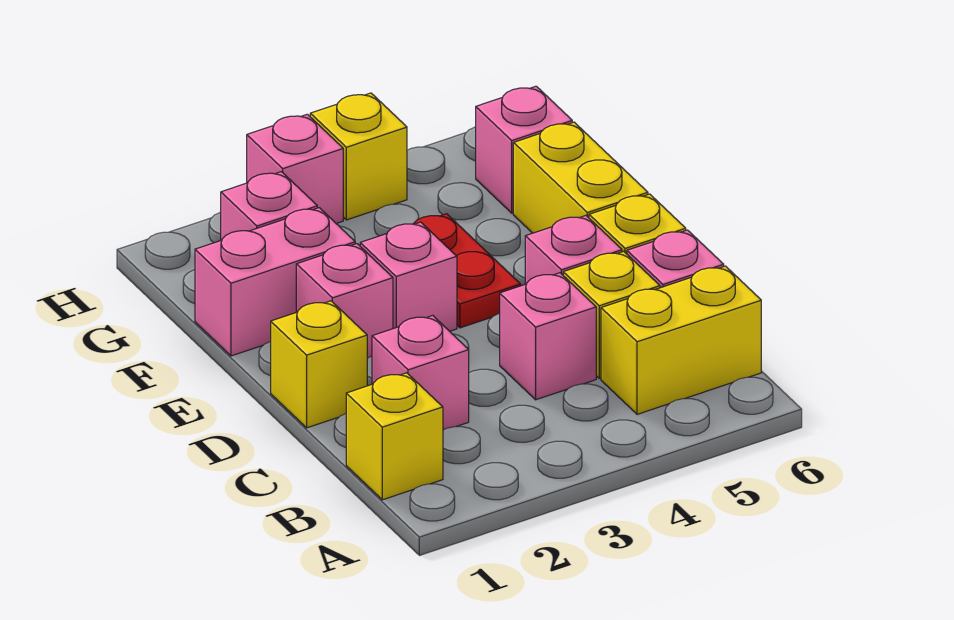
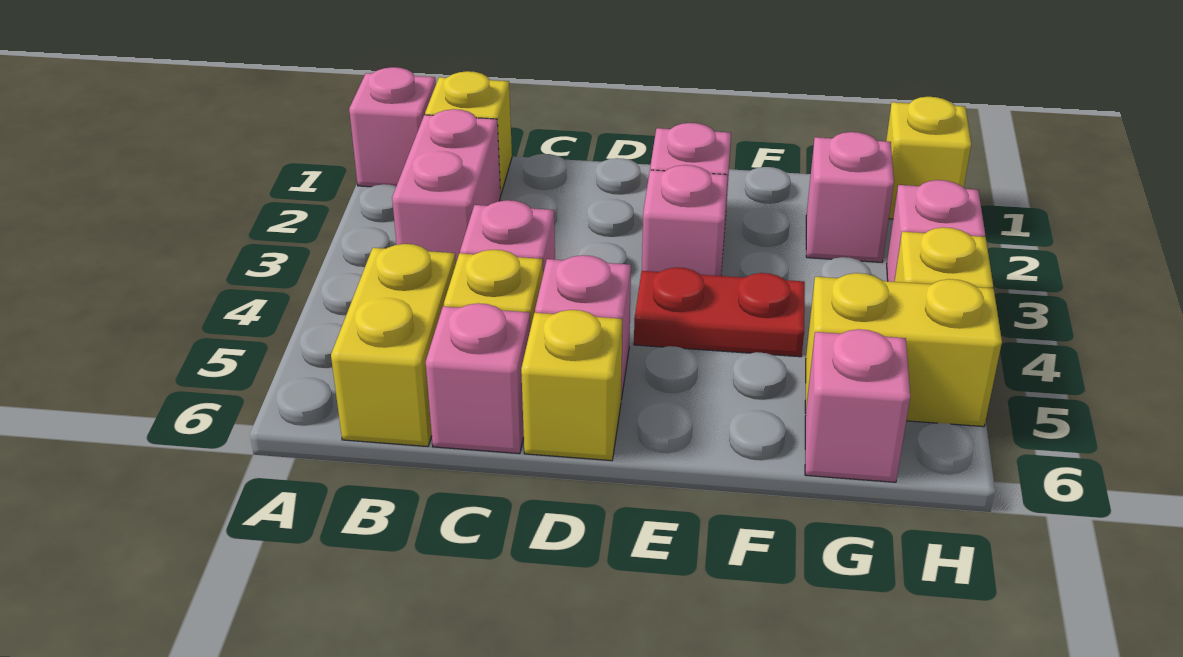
pink brick C2 level 1 -> pink brick A1 level 1
yellow brick D1 level 1 -> yellow brick H1 level 1
yellow brick E6:F6 level 1 -> yellow brick G5:H5 level 1
pink brick F1:F2 level 1 -> pink brick B2:B3 level 1

